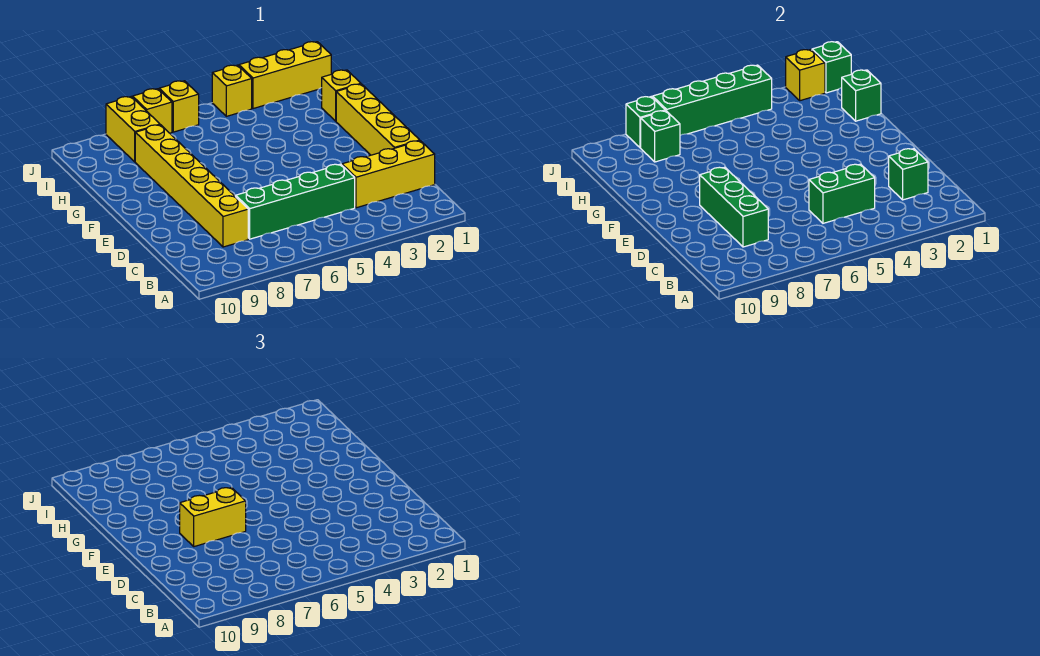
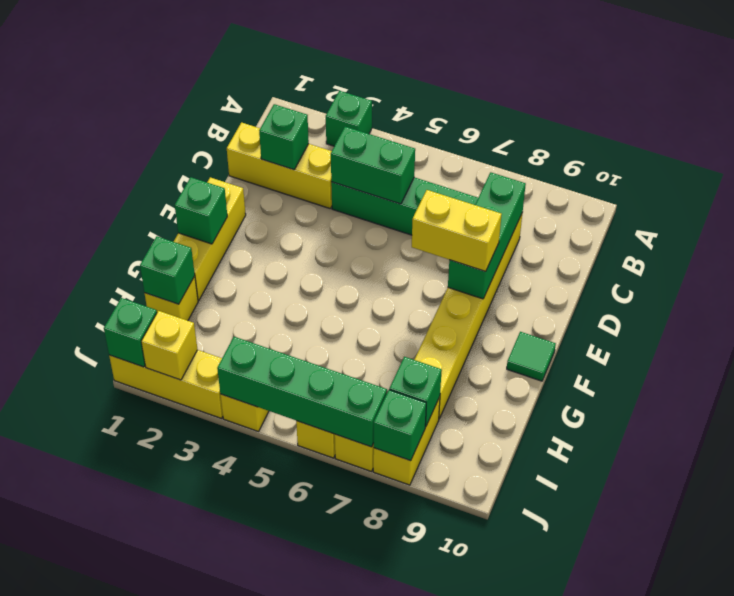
none -> green brick A3 level 1
yellow brick D1:G1 level 1 -> yellow brick E1:G1 level 1
none -> green brick F1 level 2
none -> green tile F10 level 1

